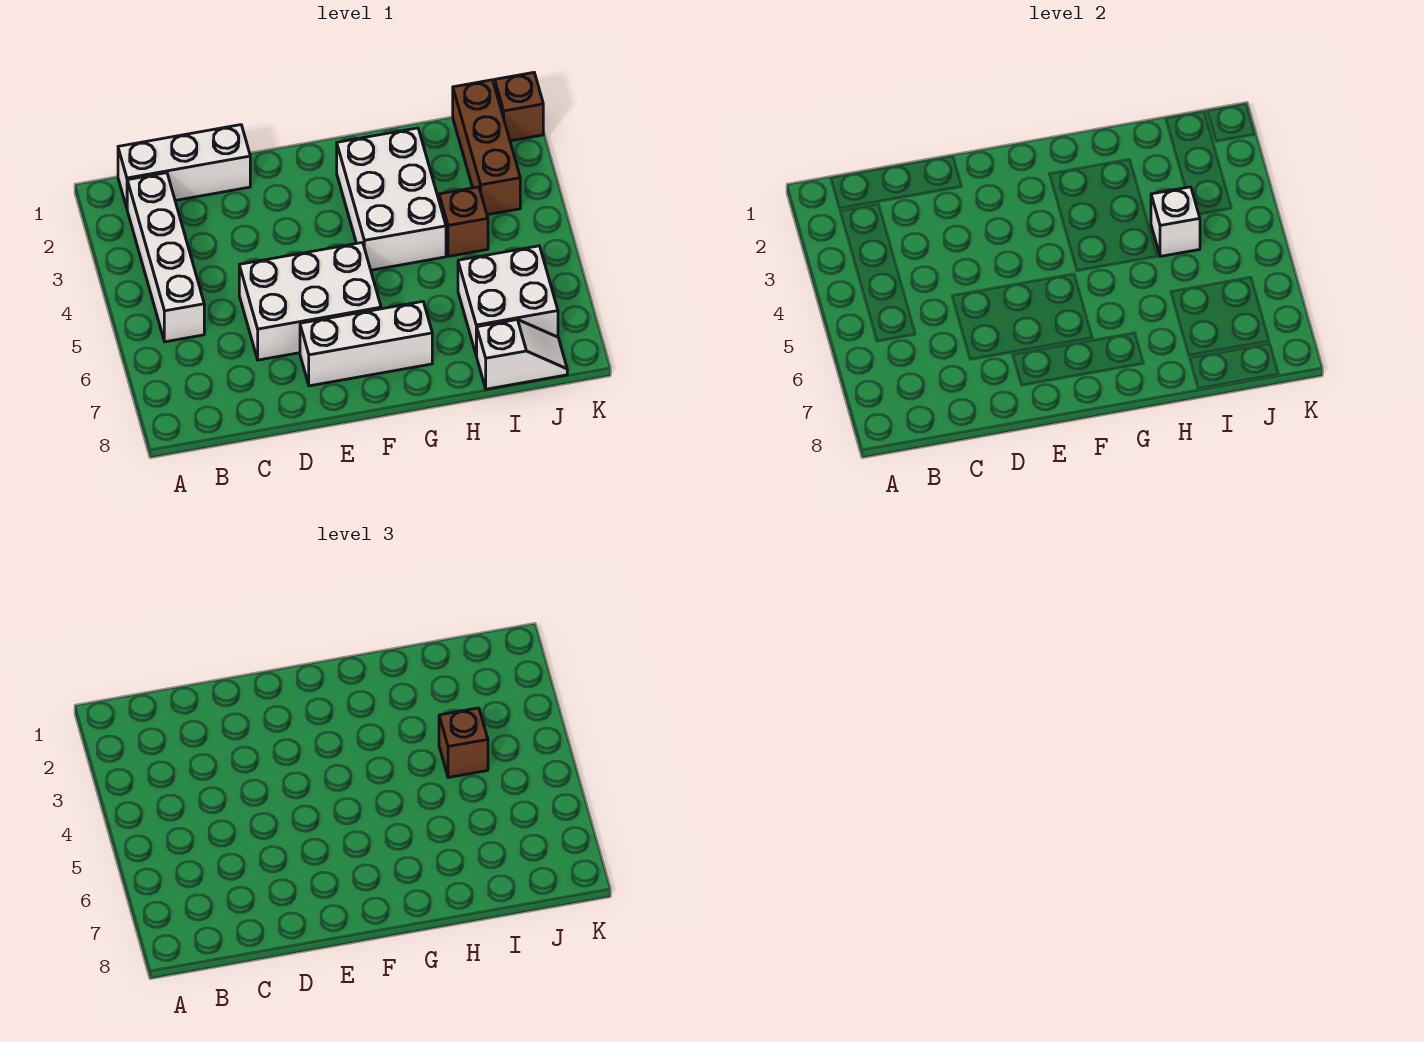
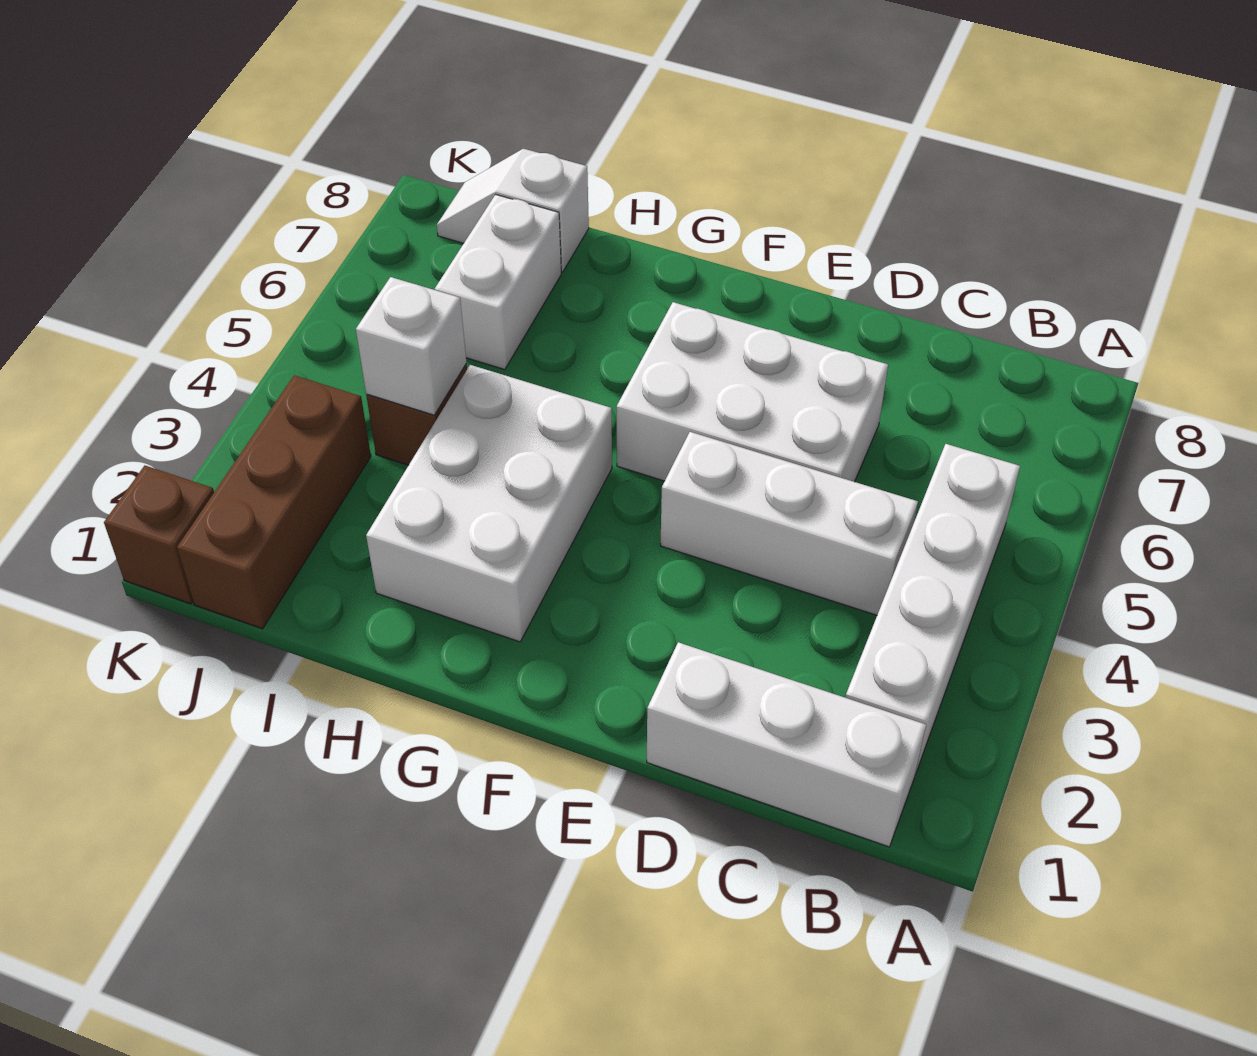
white brick E7:G7 level 1 -> white brick C4:E4 level 1
brown brick I4 level 3 -> none
white brick I6:J7 level 1 -> white brick I6:I7 level 1

